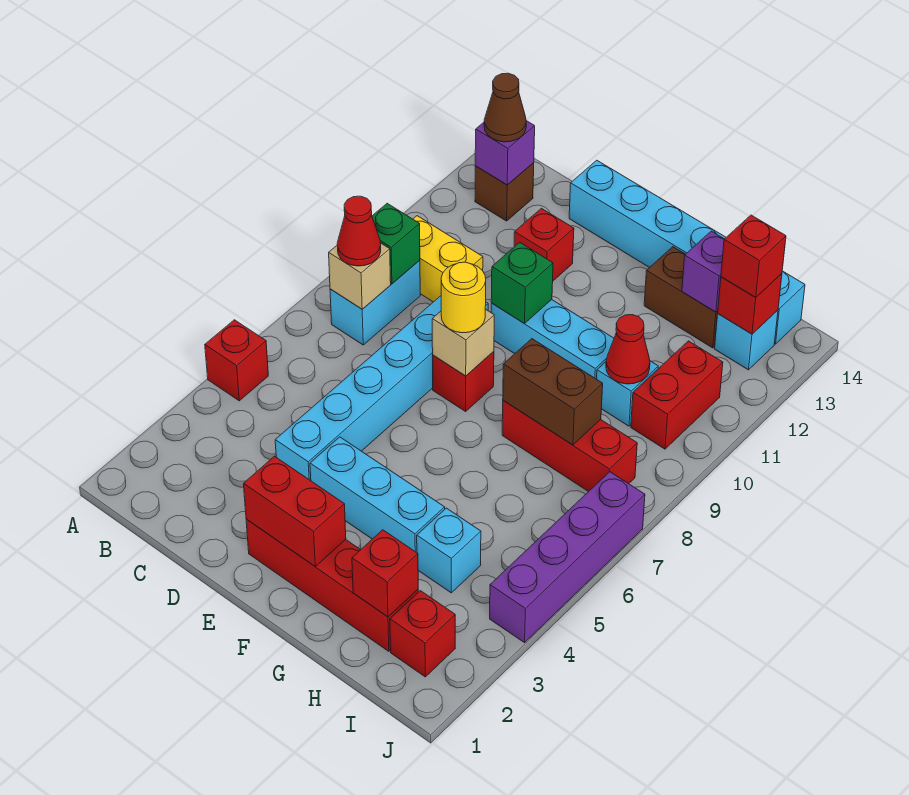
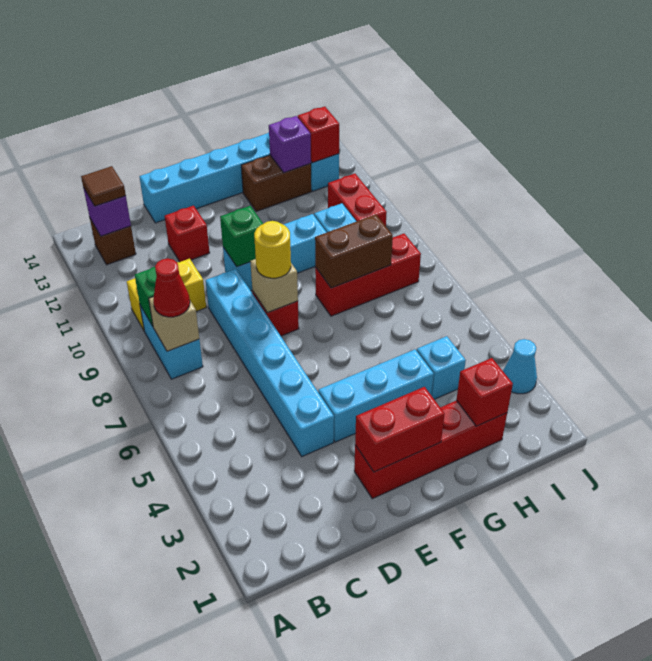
red brick A5 level 1 -> none
brown cone B13 level 3 -> brown tile B13 level 3
red cone H10 level 2 -> none
red brick I2 level 1 -> none
red brick I13 level 3 -> none
none -> cyan cone J3 level 1
purple brick J4:J7 level 1 -> none

